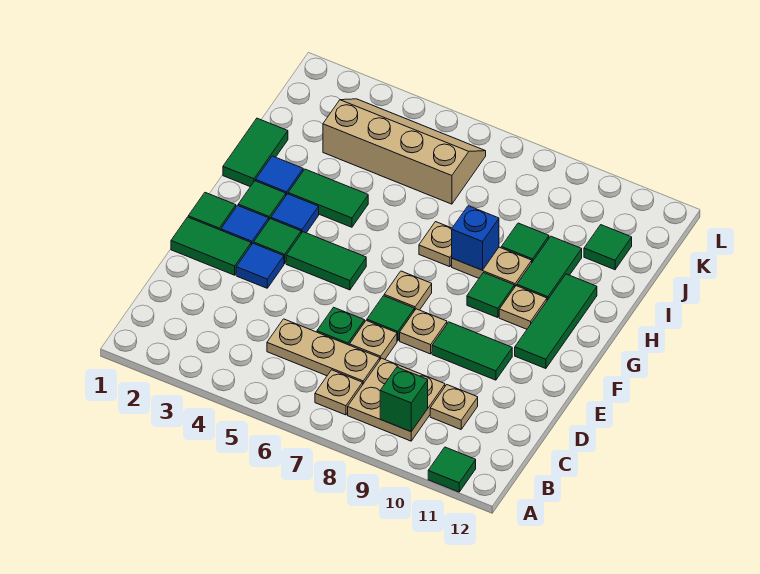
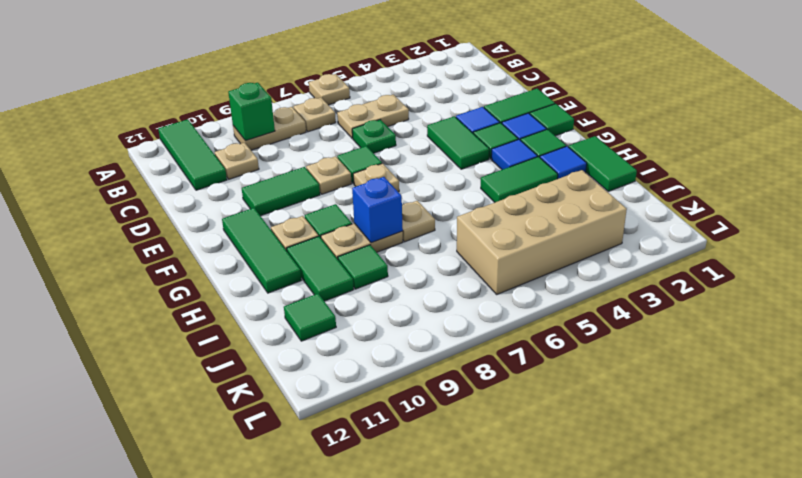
green tile A11 level 1 -> green tile A11:C11 level 1
tan plate B8:C9 level 1 -> tan plate B8:B9 level 1
tan plate C5:C7 level 1 -> tan plate C5:C6 level 1
tan plate D7 level 1 -> tan plate A6 level 1
green tile F4:F5 level 1 -> green tile E4:F4 level 1
tan slope J3:K6 level 1 top J -> tan brick J3:K6 level 1

